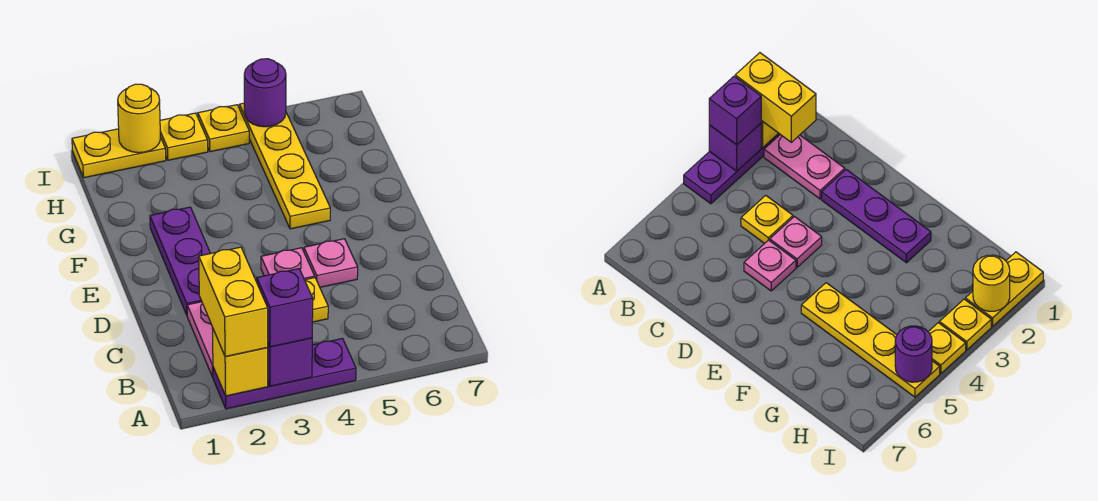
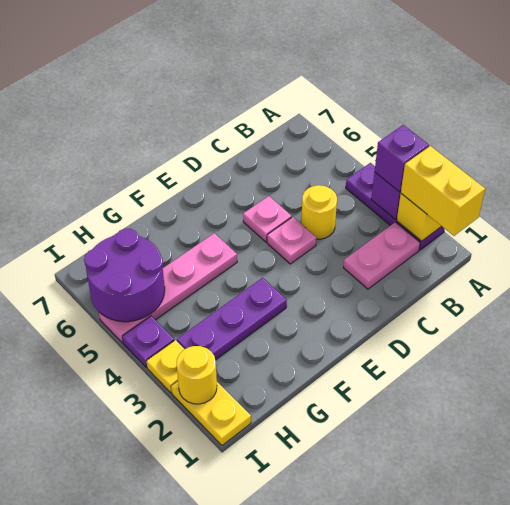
yellow brick A2:B2 level 3 -> yellow brick A1:A2 level 3
yellow plate C4 level 1 -> yellow round brick C4 level 1
purple plate D2:F2 level 1 -> purple plate F3:H3 level 1
yellow plate F5:I5 level 1 -> pink plate F5:I5 level 1
yellow plate I4 level 1 -> purple plate I4 level 1
purple round brick I5 level 2 -> purple round brick H5:I6 level 2

